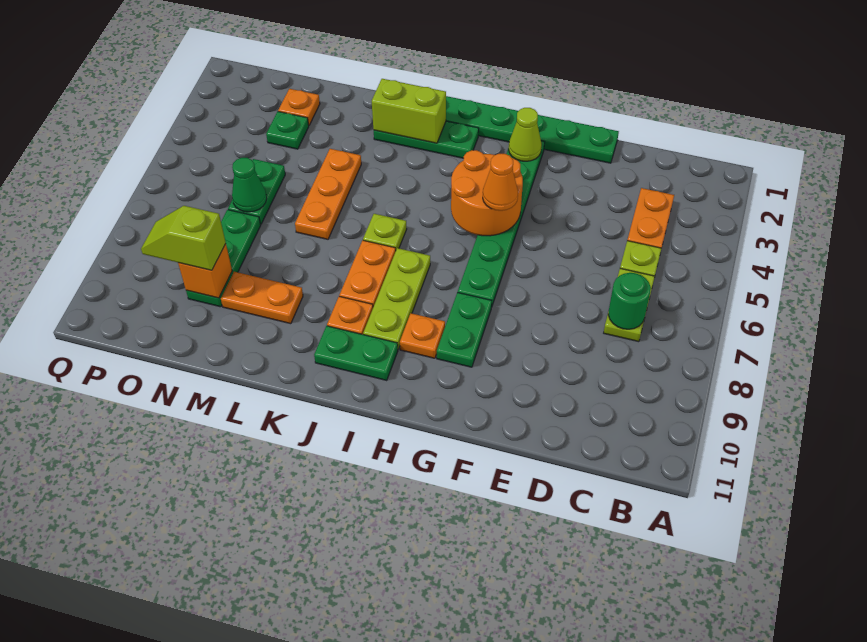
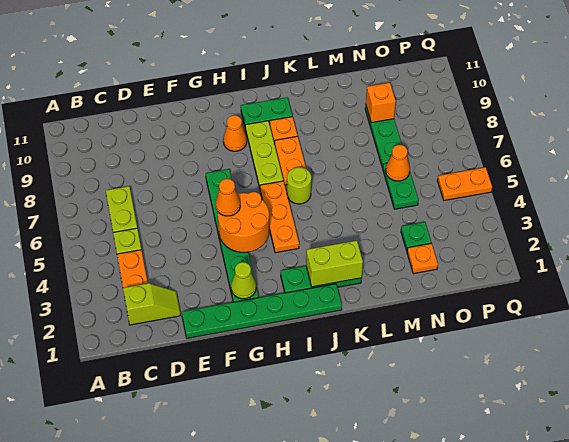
green round brick C7 level 2 -> none
green plate G8:G9 level 1 -> none
orange plate H9 level 1 -> orange cone H9 level 1
lime plate J6 level 1 -> lime round brick J6 level 1
orange plate L4:L6 level 1 -> orange plate I4:I6 level 1
orange plate L9:M9 level 1 -> orange plate P5:Q5 level 1
green cone N6 level 2 -> orange cone N6 level 2
lime slope N9:O9 level 3 top N -> lime slope C2:D2 level 1 top C

